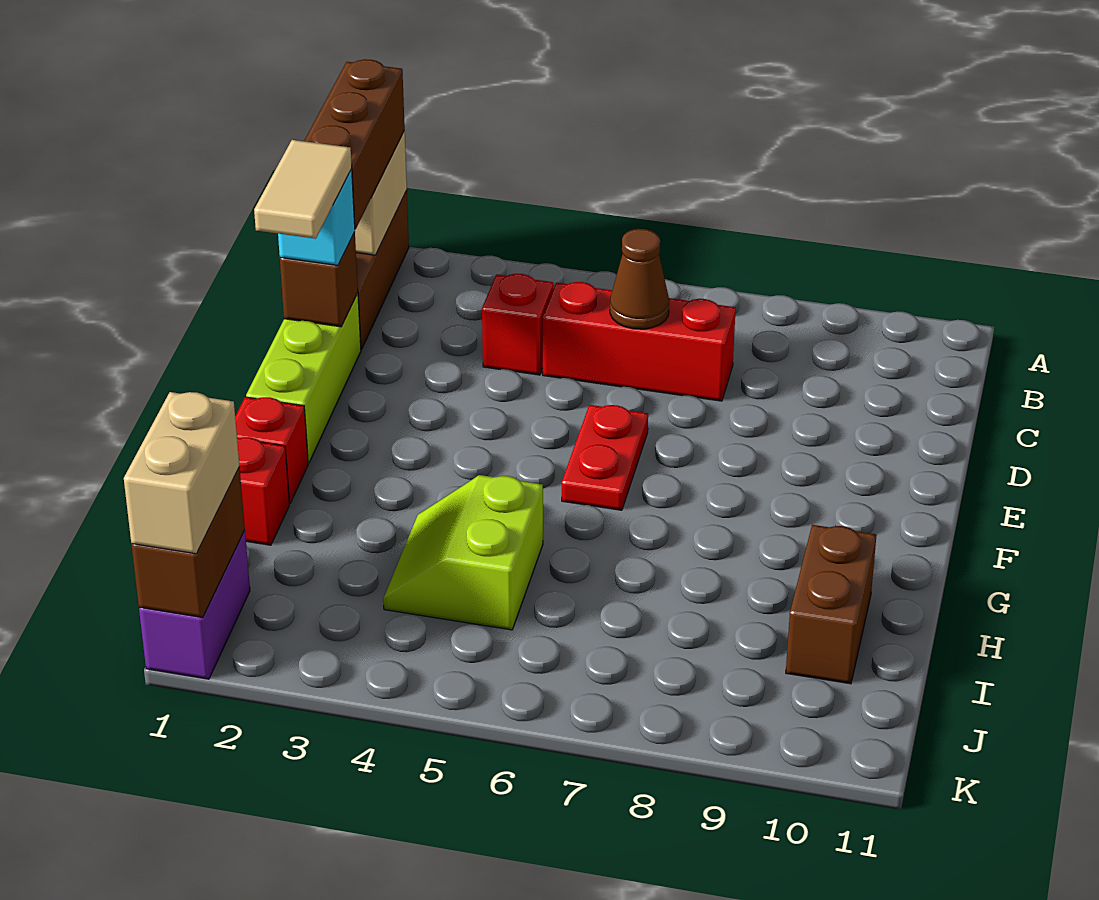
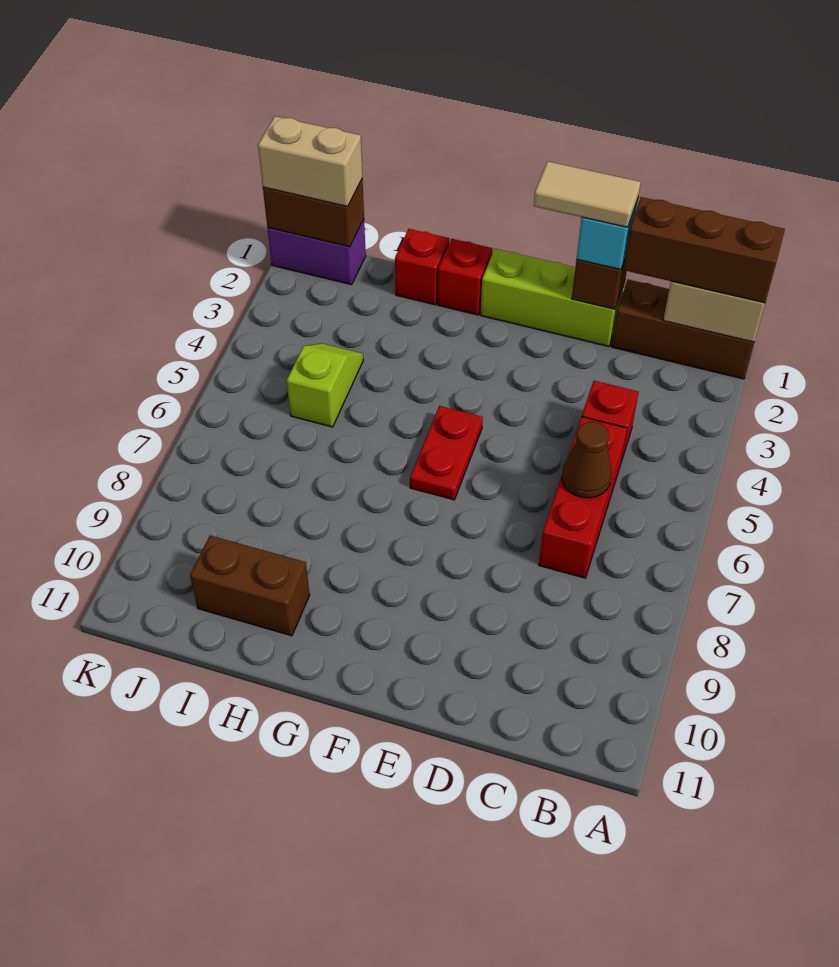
red plate E6:F6 level 1 -> red plate F5:F6 level 1
lime slope H4:I5 level 1 top 5 -> lime slope I4:I5 level 1 top 5

